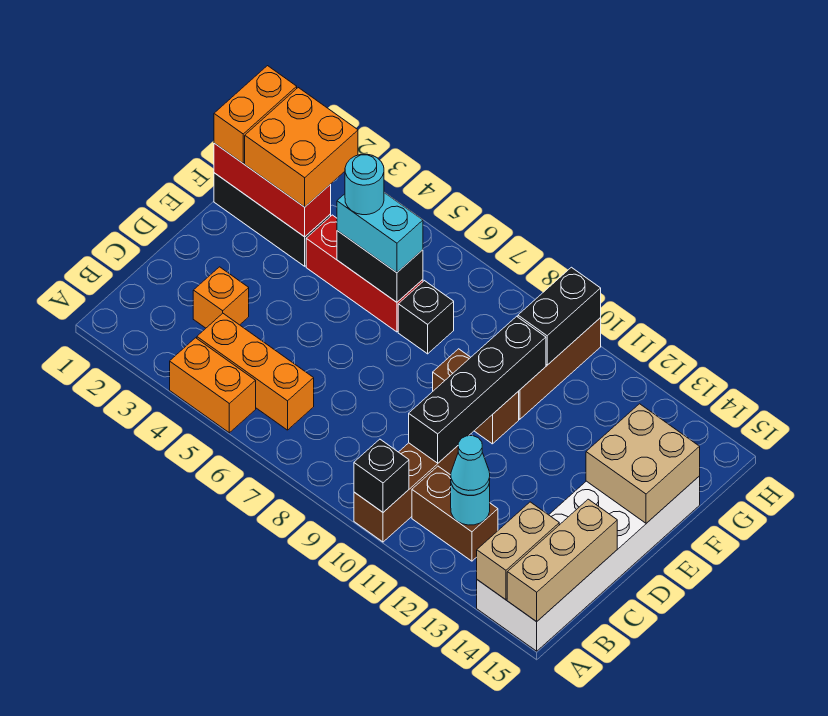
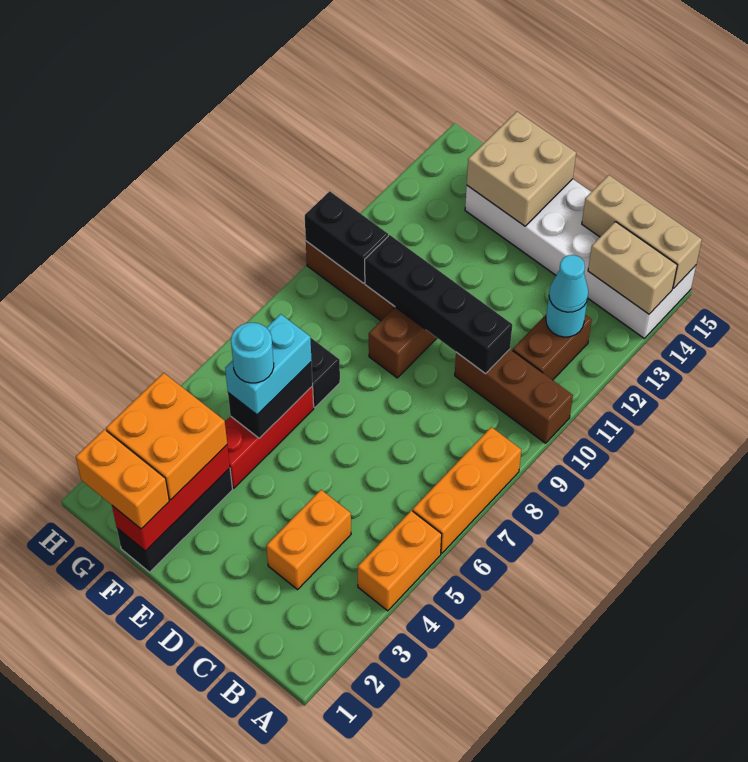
black brick A10 level 2 -> none
orange brick B4:B6 level 1 -> orange brick A6:A8 level 1
orange brick C3 level 1 -> orange brick C3:C4 level 1

